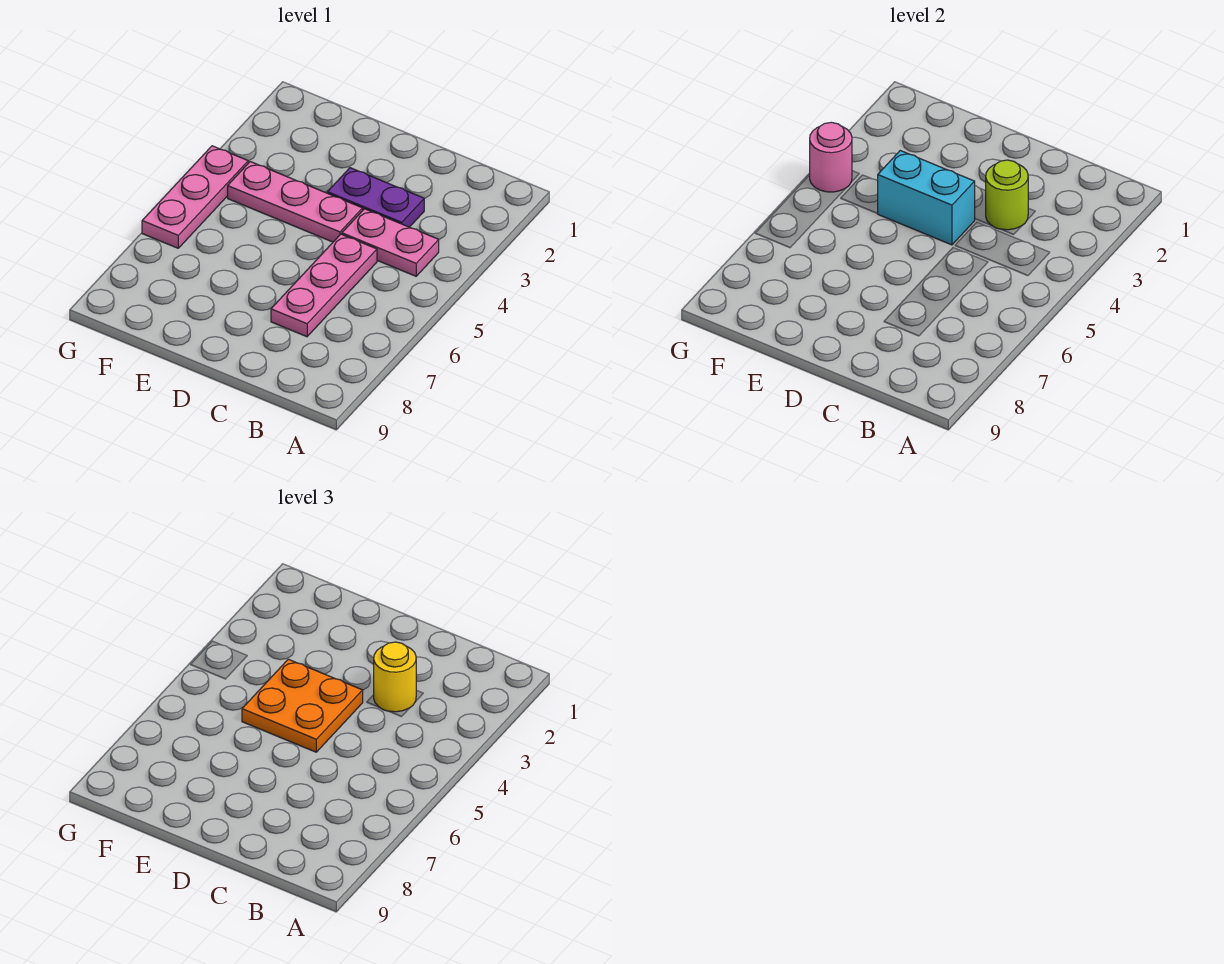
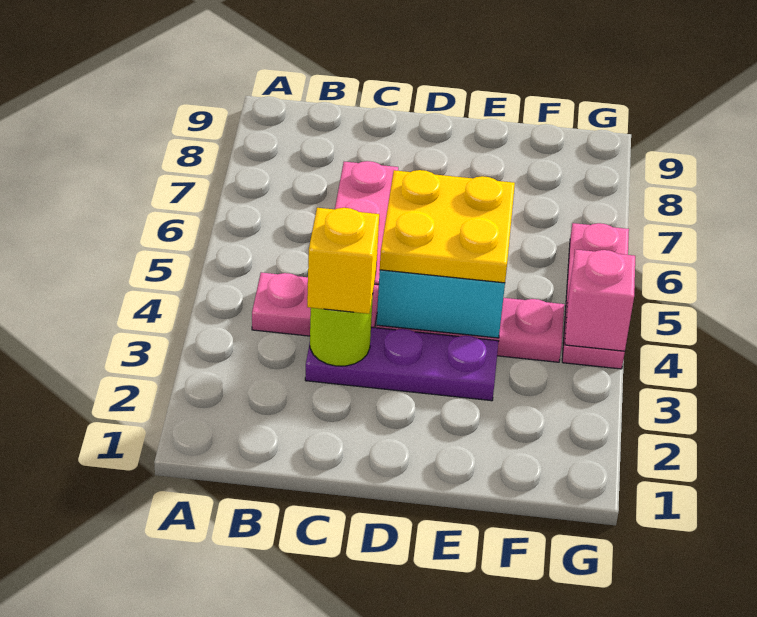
purple plate C3:D3 level 1 -> purple plate C3:E3 level 1
yellow round brick C3 level 3 -> yellow brick C3 level 3
orange plate D4:E5 level 3 -> yellow plate D4:E5 level 3
pink round brick G4 level 2 -> pink brick G4 level 2

